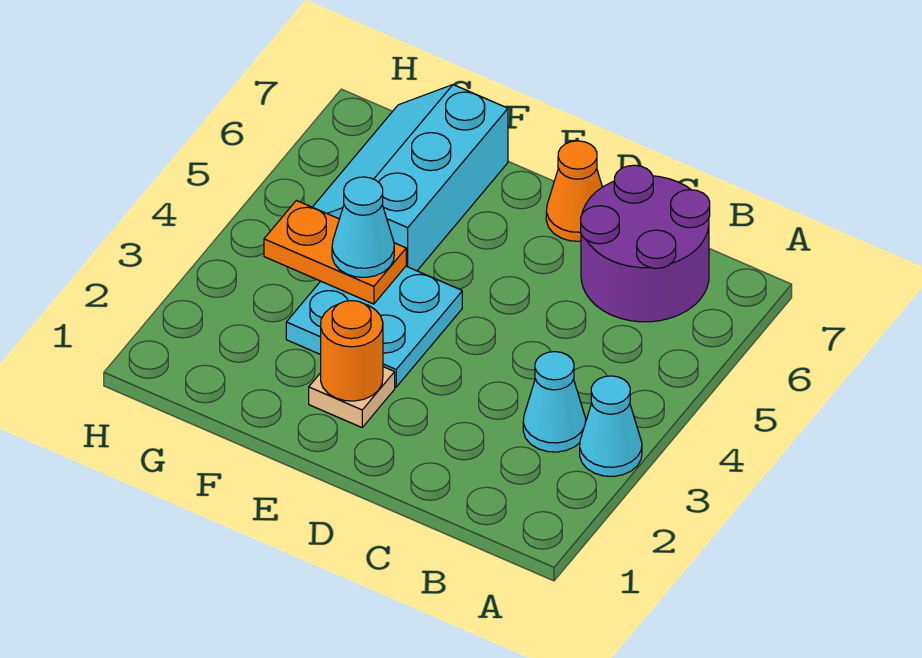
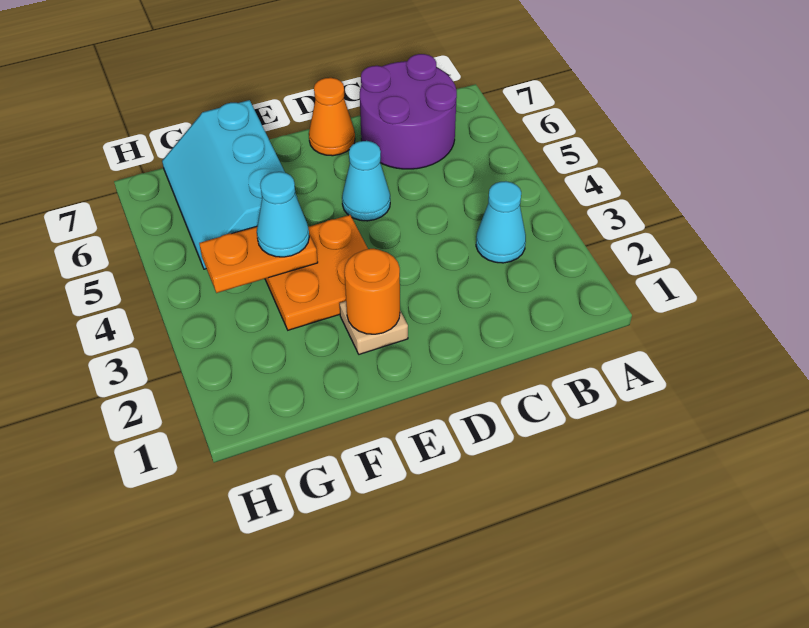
cyan cone A3 level 1 -> cyan cone D5 level 1
cyan plate E3:F4 level 1 -> orange plate E3:F4 level 1

